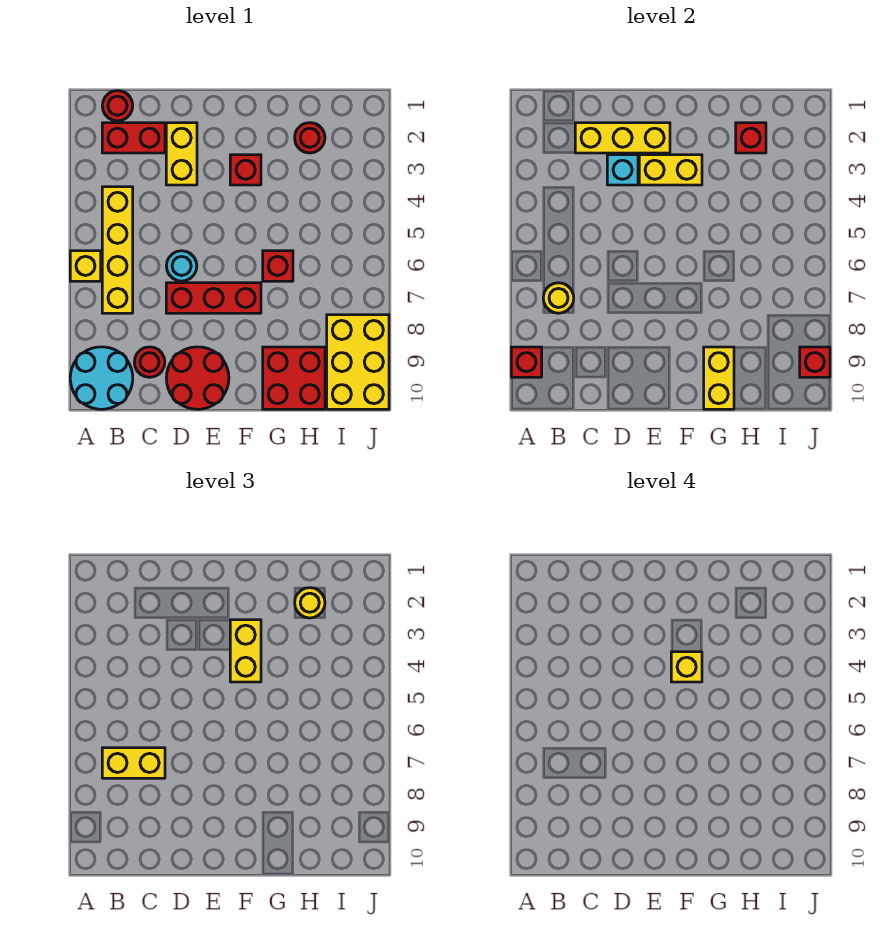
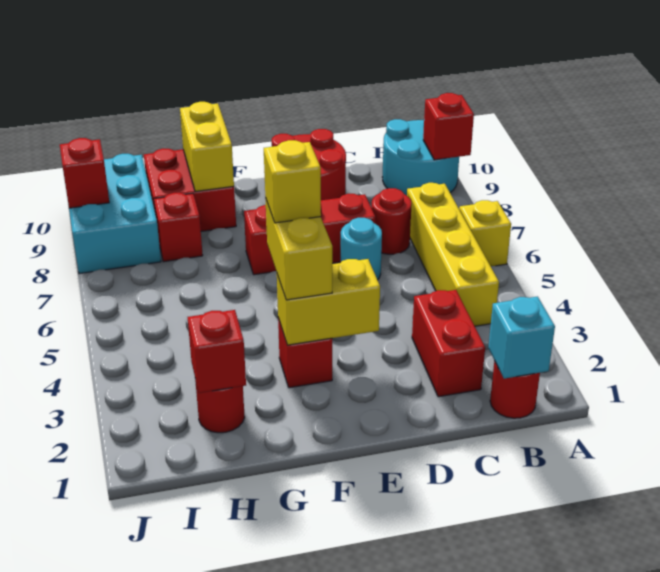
red brick B2:C2 level 1 -> red brick C2:C3 level 1
yellow round brick B7 level 2 -> none
yellow brick B7:C7 level 3 -> none
yellow brick C2:E2 level 2 -> none
red round brick C9 level 1 -> red round brick C7 level 1
yellow brick D2:D3 level 1 -> none
cyan brick D3 level 2 -> cyan brick B1 level 2
red brick G6 level 1 -> red brick H8 level 1
yellow round brick H2 level 3 -> none
yellow brick I8:J10 level 1 -> cyan brick I8:J10 level 1

